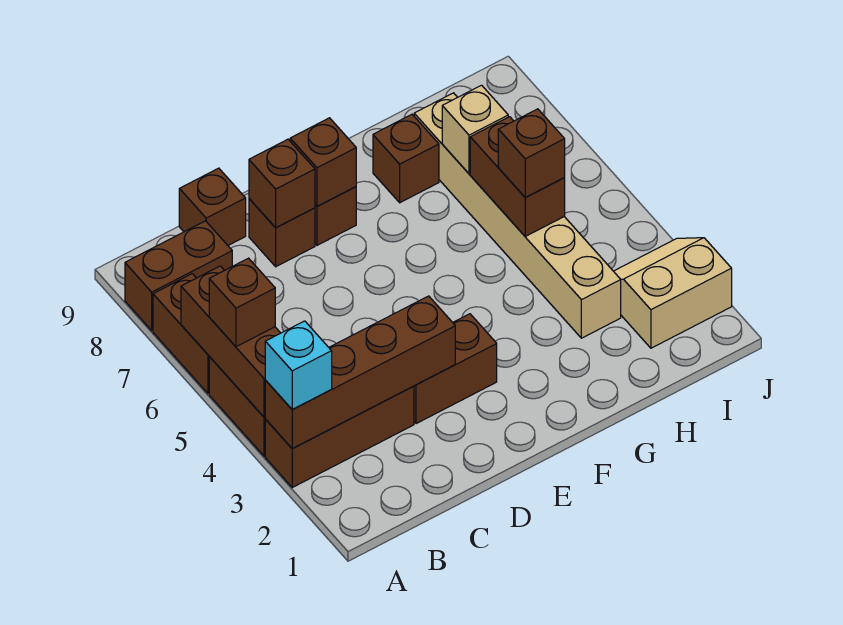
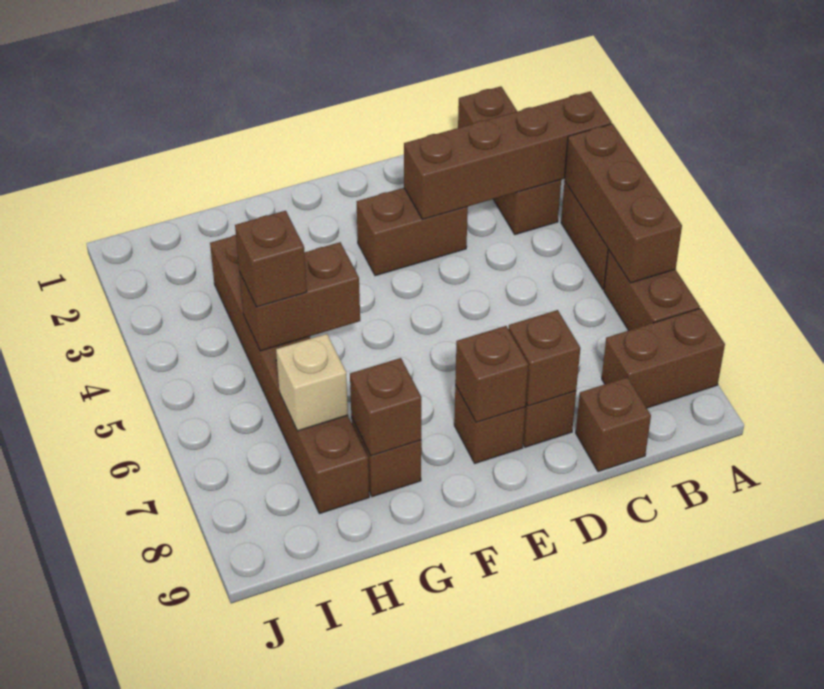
brown brick A3:C3 level 1 -> brown brick B1:B3 level 1
cyan brick A3 level 3 -> none
brown brick A5 level 3 -> brown brick G8 level 2
tan brick H3:H8 level 1 -> brown brick H3:H8 level 1
brown brick H5:H6 level 2 -> brown brick G5:H5 level 2
tan slope I2:J3 level 1 top 2 -> none

